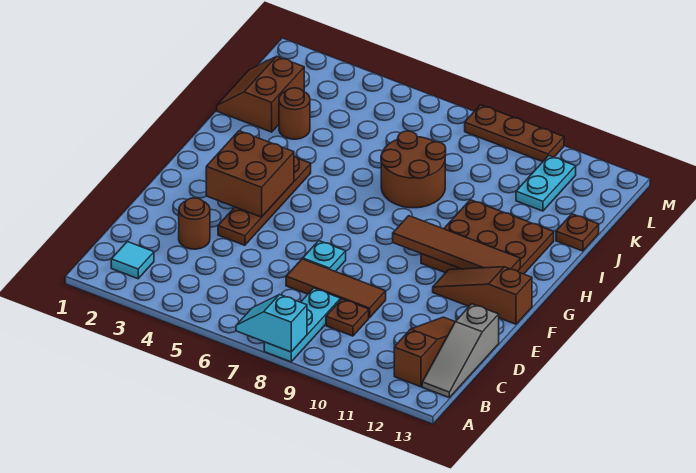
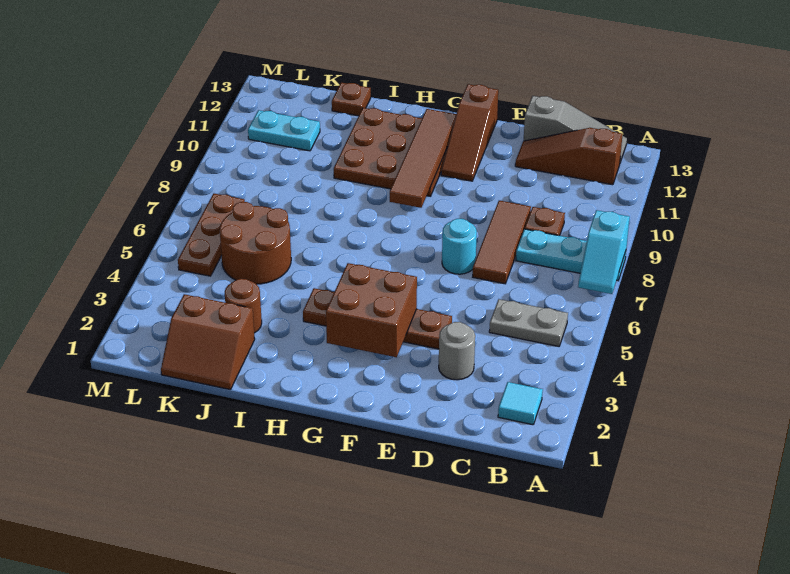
none -> grey plate B5:C5 level 1
brown round brick D3 level 1 -> grey round brick D3 level 1
cyan plate E7 level 1 -> cyan round brick E7 level 1
brown round brick I7:J8 level 1 -> brown round brick J5:K6 level 1
brown plate M8:M10 level 1 -> brown plate L5:L7 level 1

